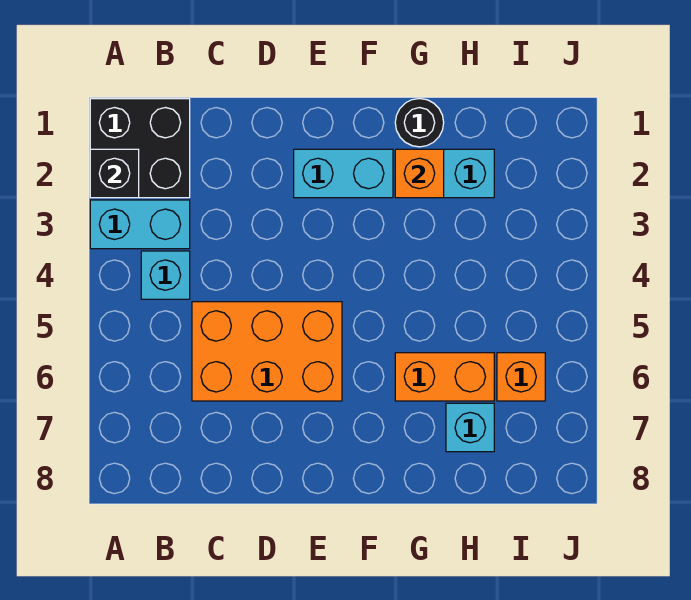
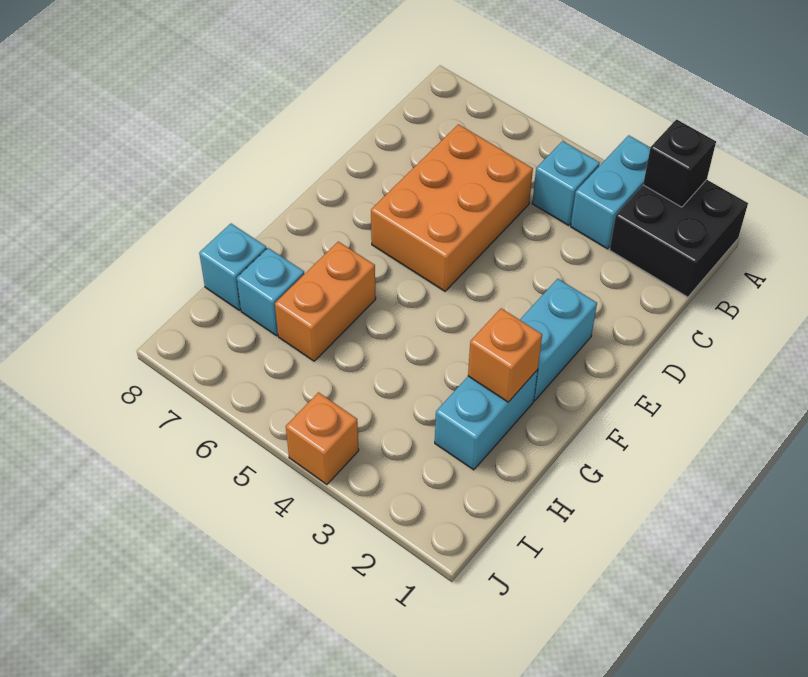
black round brick G1 level 1 -> none
none -> cyan brick H8 level 1
orange brick I6 level 1 -> orange brick J4 level 1

